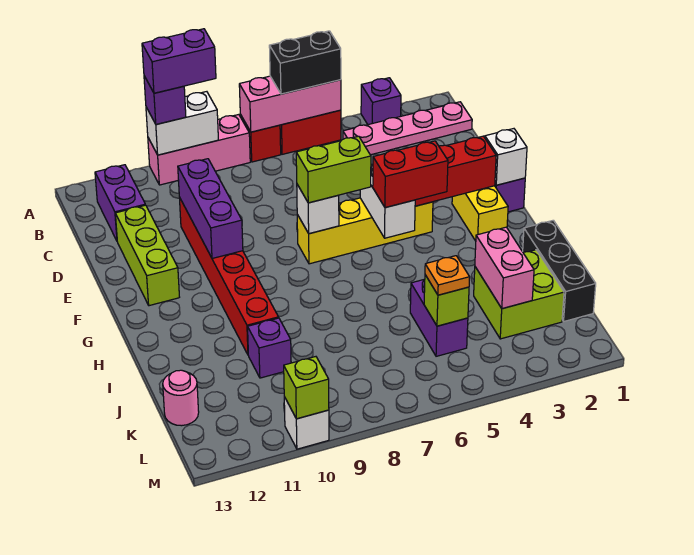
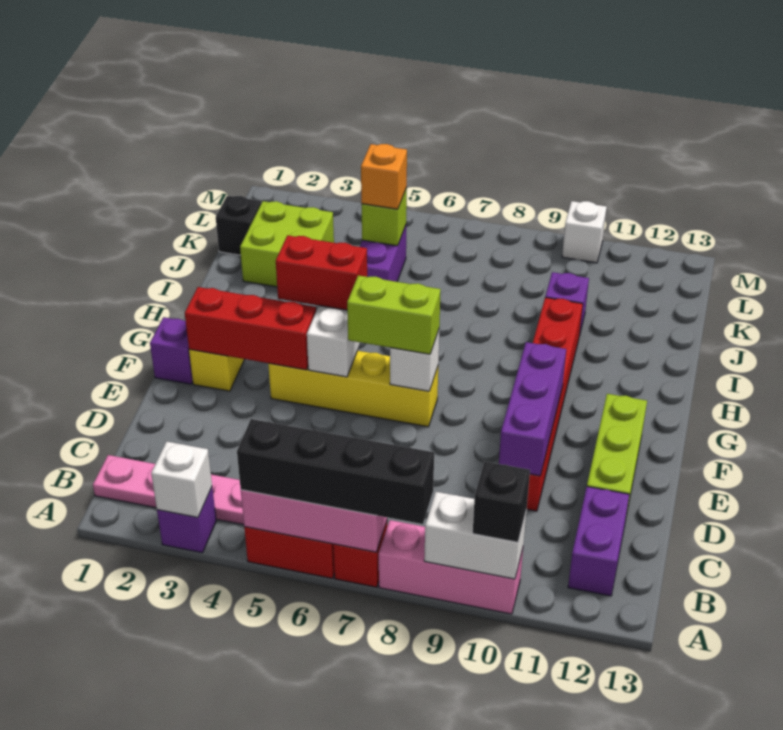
black brick A5:A6 level 3 -> black brick A5:A8 level 3
purple brick A9:A10 level 4 -> none
purple brick A10 level 3 -> black brick A10 level 3
white brick F1 level 2 -> white brick A3 level 2
black brick I1:K1 level 1 -> black brick K1 level 1
pink brick J3:K3 level 2 -> none
orange plate K5 level 3 -> orange brick K5 level 3
pink round brick K13 level 1 -> none
lime brick M10 level 2 -> none

